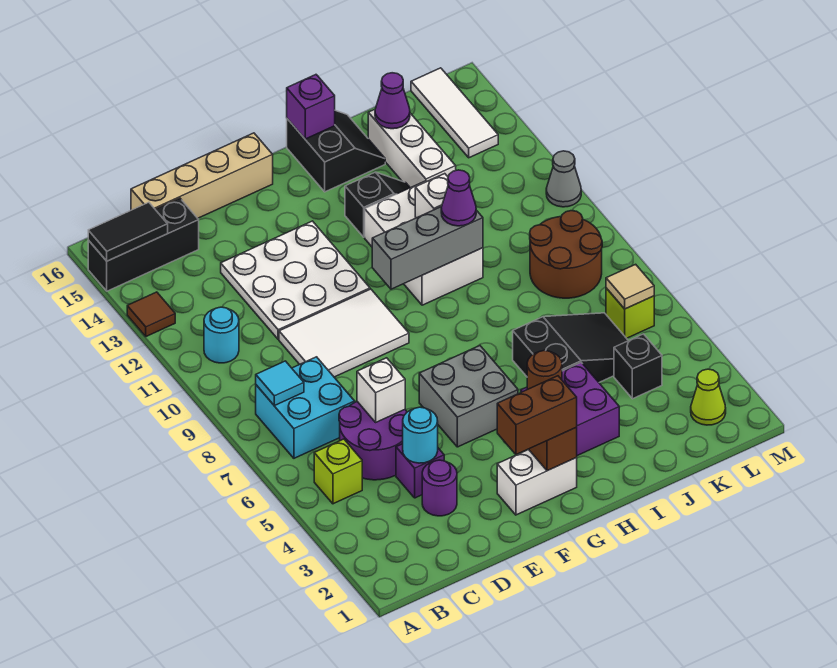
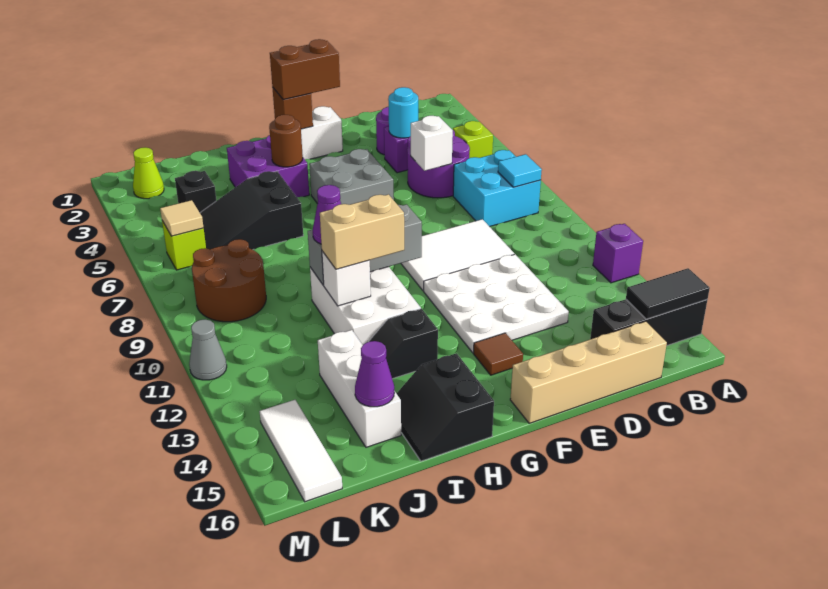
brown tile A13 level 1 -> brown tile F14 level 1
cyan round brick B11 level 1 -> none
none -> tan brick H11:I11 level 3
purple brick H16 level 2 -> purple brick A12 level 1

